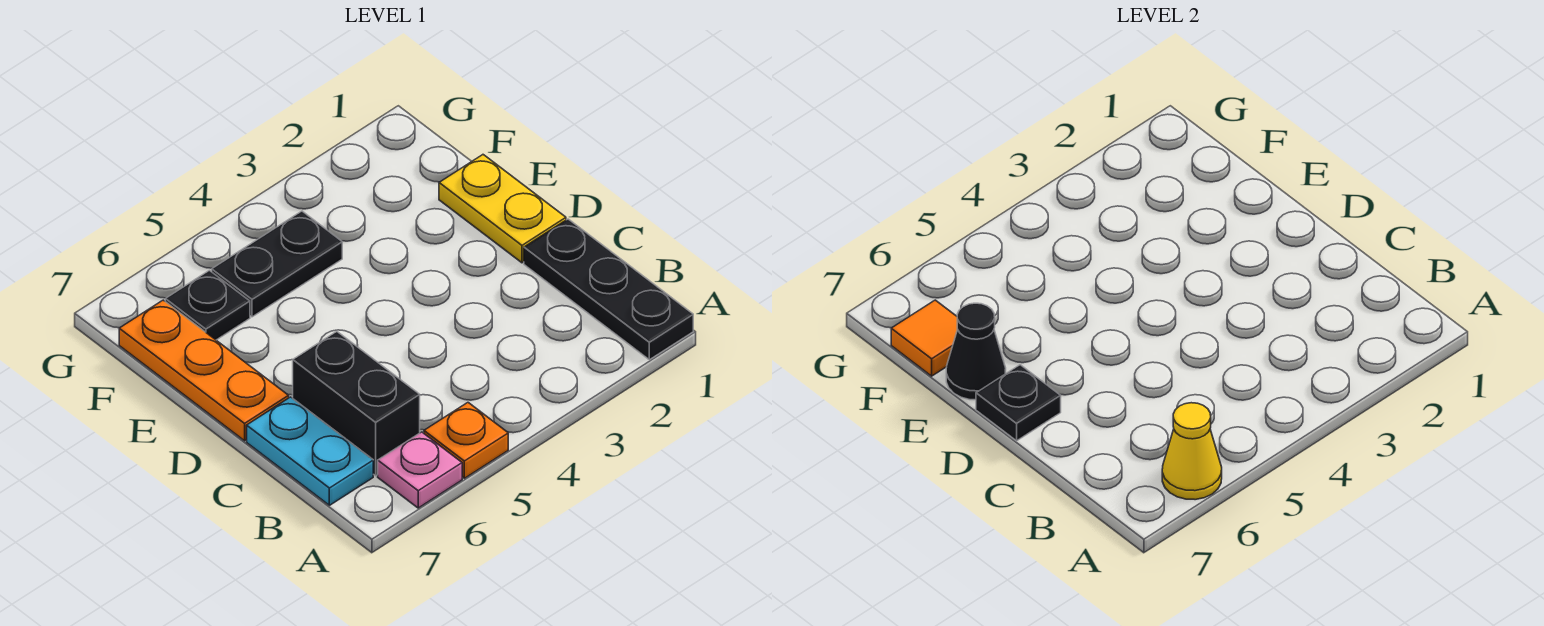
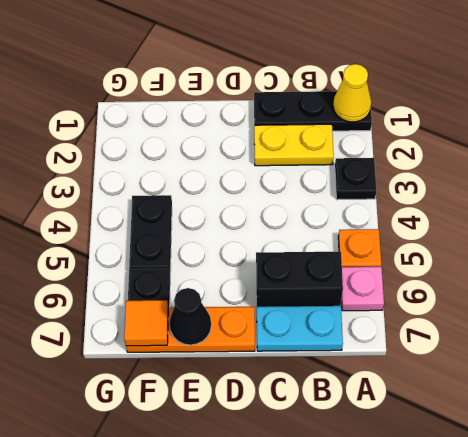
yellow cone A6 level 2 -> yellow cone A1 level 2
yellow plate D1:E1 level 1 -> yellow plate B2:C2 level 1
black plate D7 level 2 -> black plate A3 level 1

